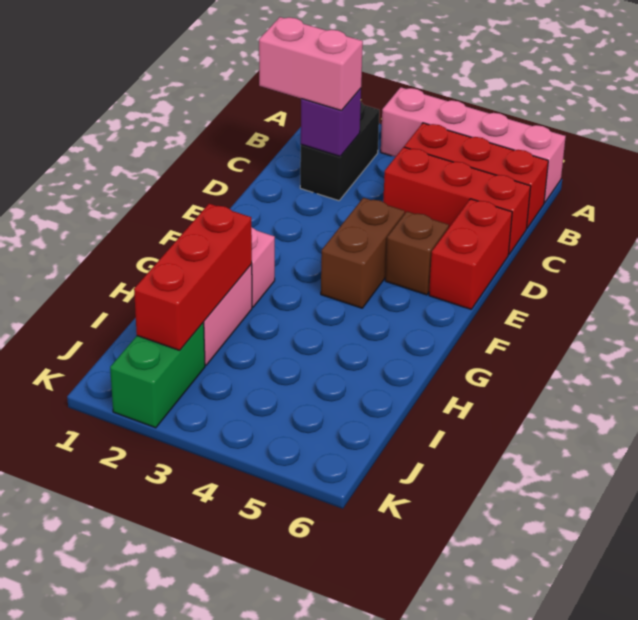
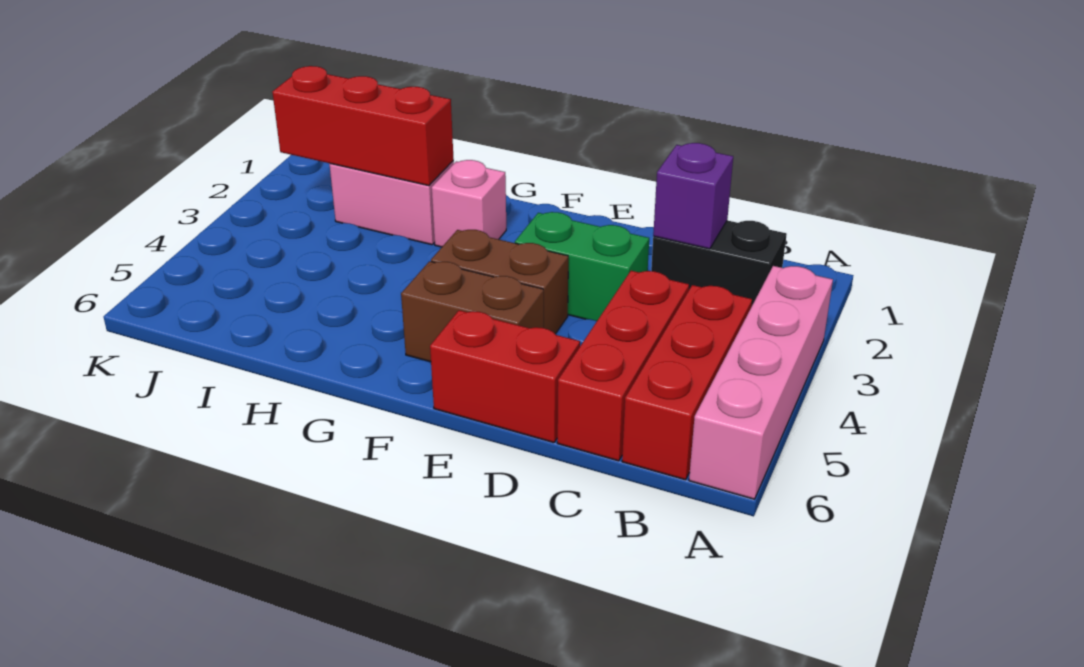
pink brick C1:C2 level 3 -> none
brown brick E5 level 1 -> brown brick E5:F5 level 1
green brick J2:K2 level 1 -> green brick D3:E3 level 1

